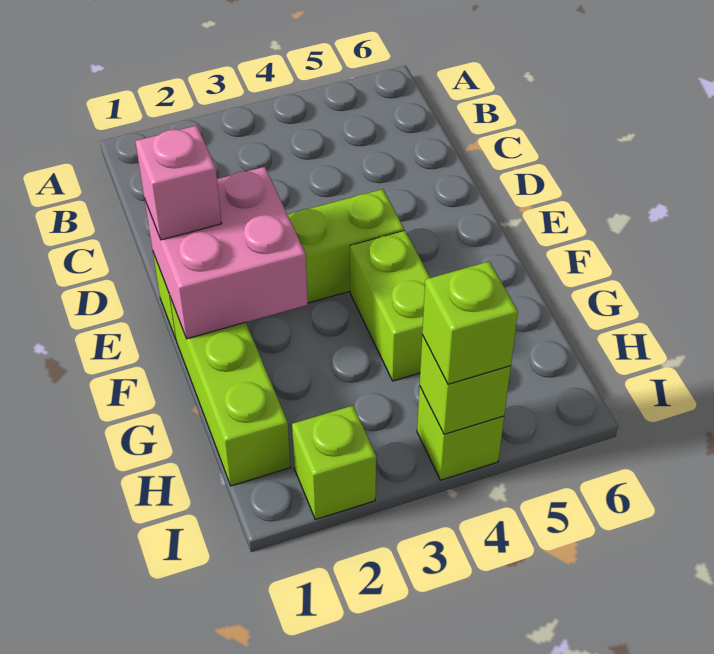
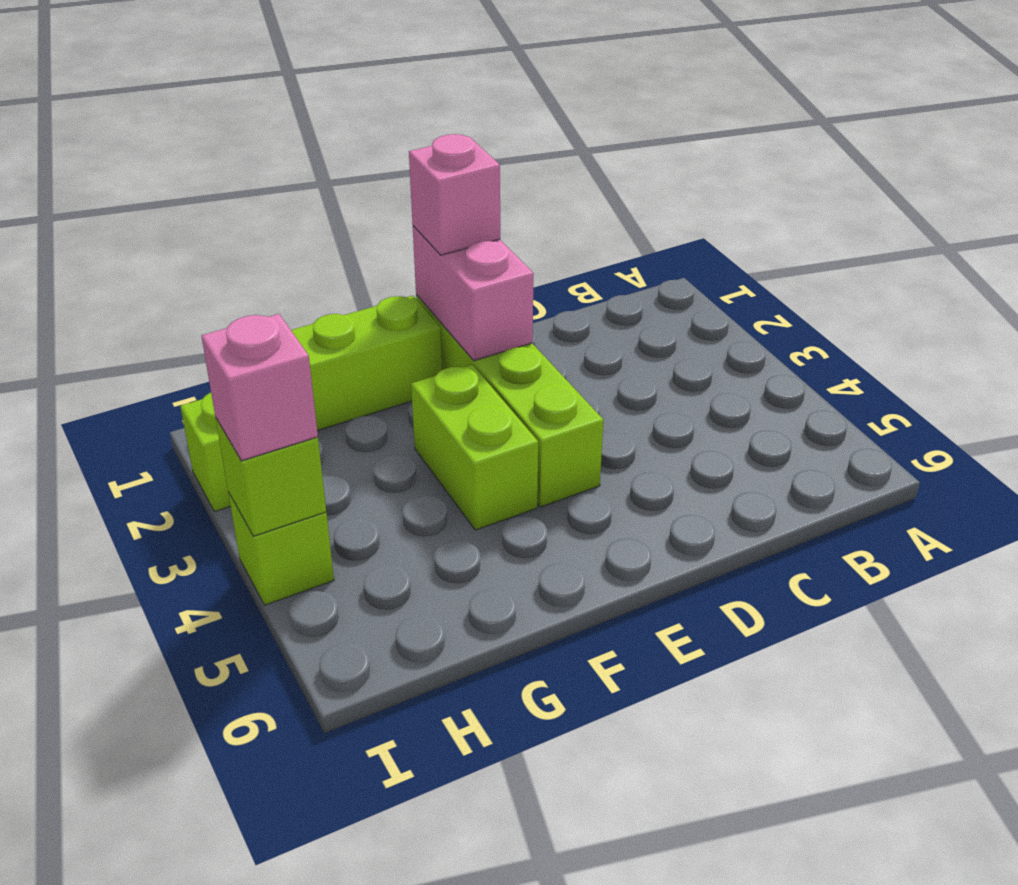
pink brick E1:F2 level 2 -> pink brick E1:E2 level 2
lime brick F4:G4 level 1 -> lime brick F3:F4 level 1
lime brick I4 level 3 -> pink brick I4 level 3

